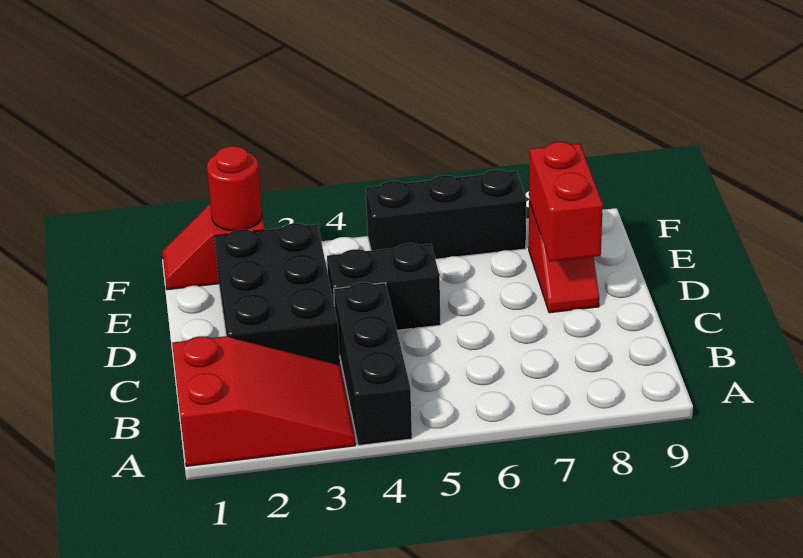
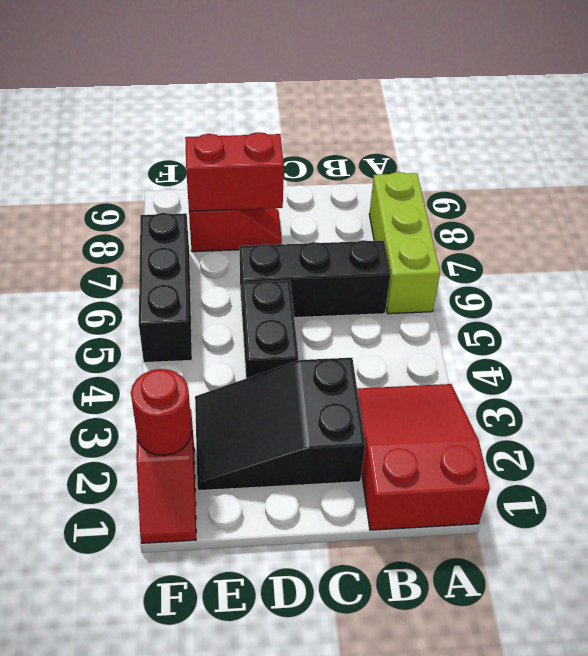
black brick A4:C4 level 1 -> black brick B6:D6 level 1
none -> lime brick A6:A8 level 1
black brick C2:E3 level 1 -> black slope C2:E3 level 1 top C

